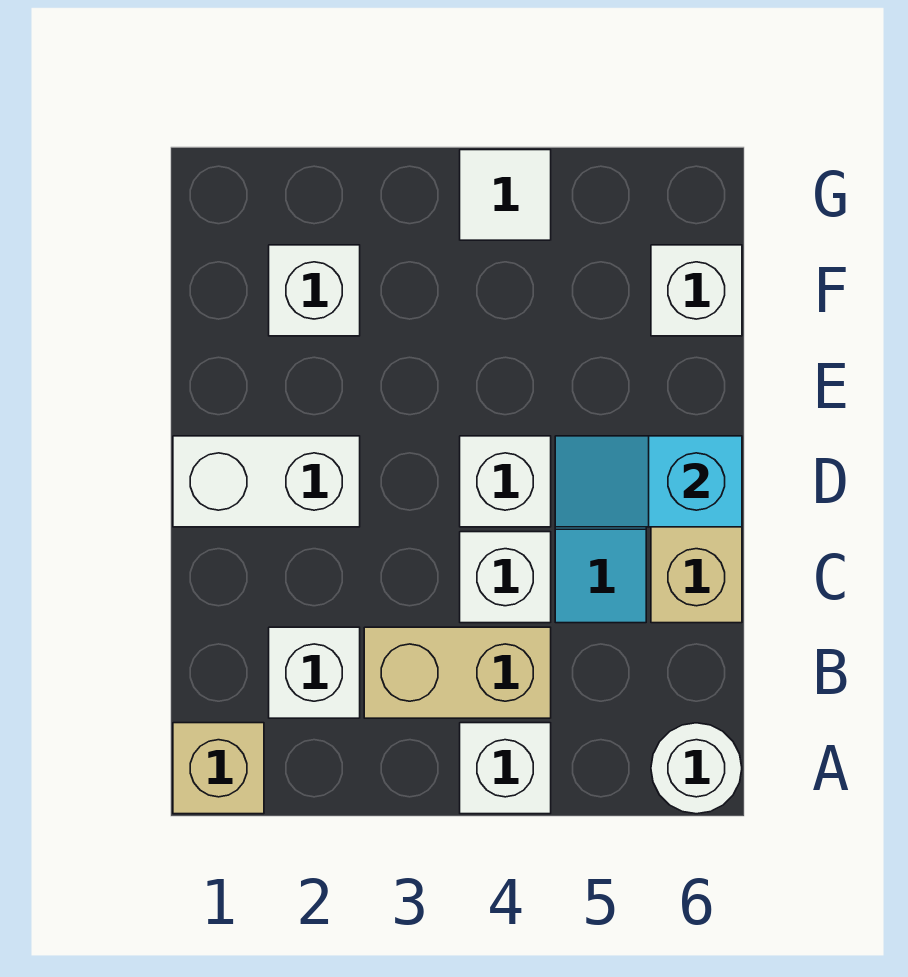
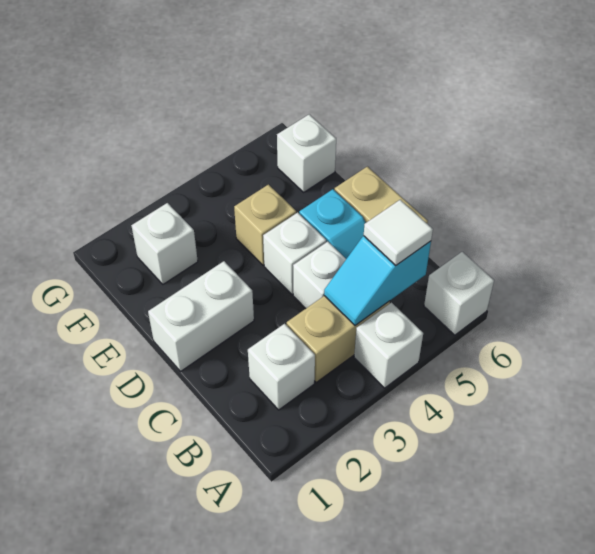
tan brick A1 level 1 -> tan brick E4 level 1
white round brick A6 level 1 -> white brick A6 level 1
cyan slope D5:D6 level 2 top 6 -> cyan slope B4:B5 level 2 top 5
white tile G4 level 1 -> white tile B5 level 3

